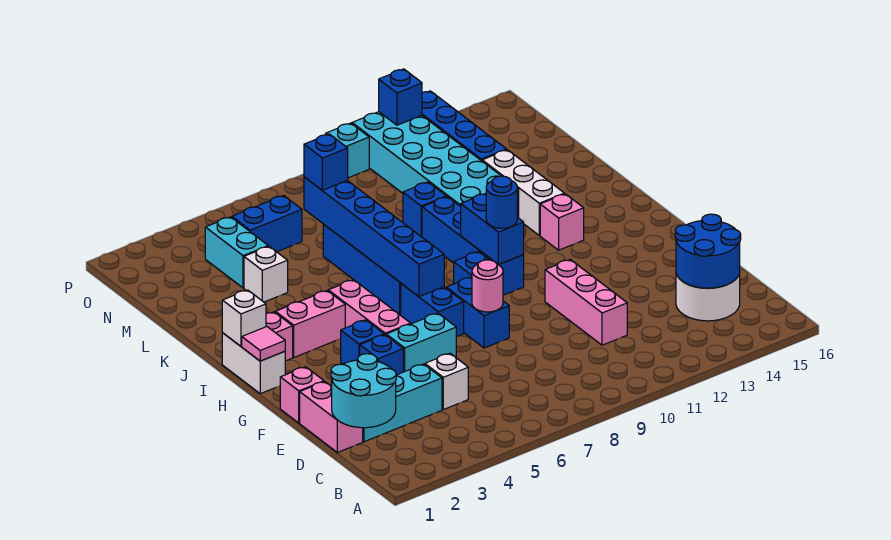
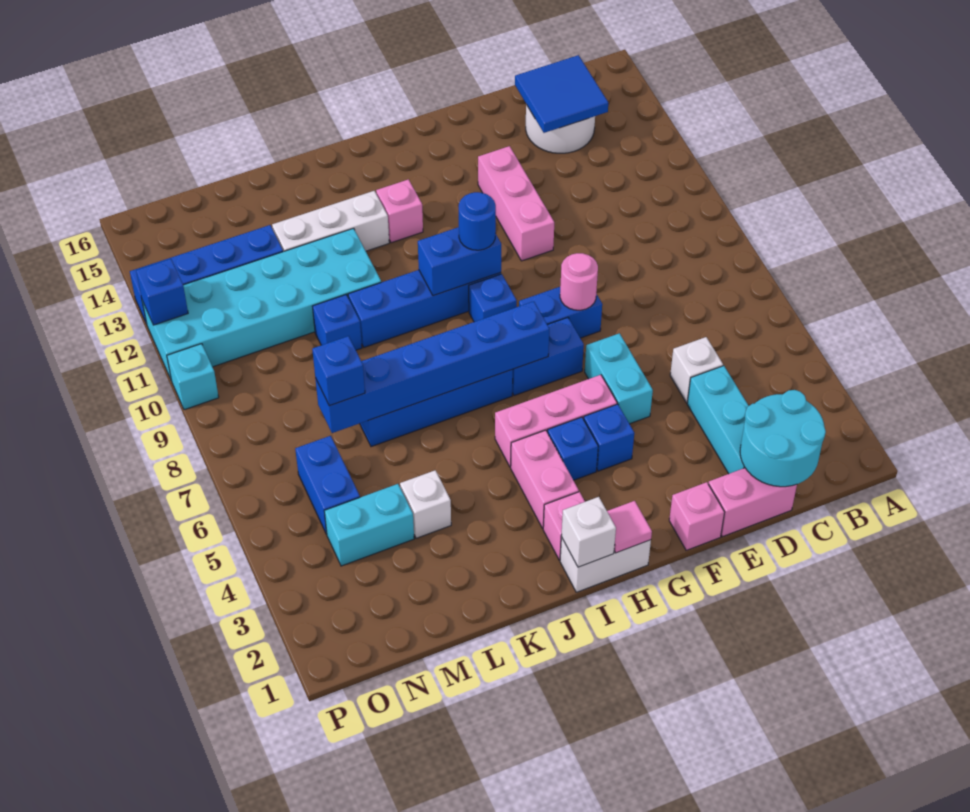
blue round brick C14:D15 level 2 -> blue tile C14:D15 level 2
pink brick D11:F11 level 1 -> pink brick F11:F13 level 1
blue brick F4 level 1 -> blue brick H4 level 1

